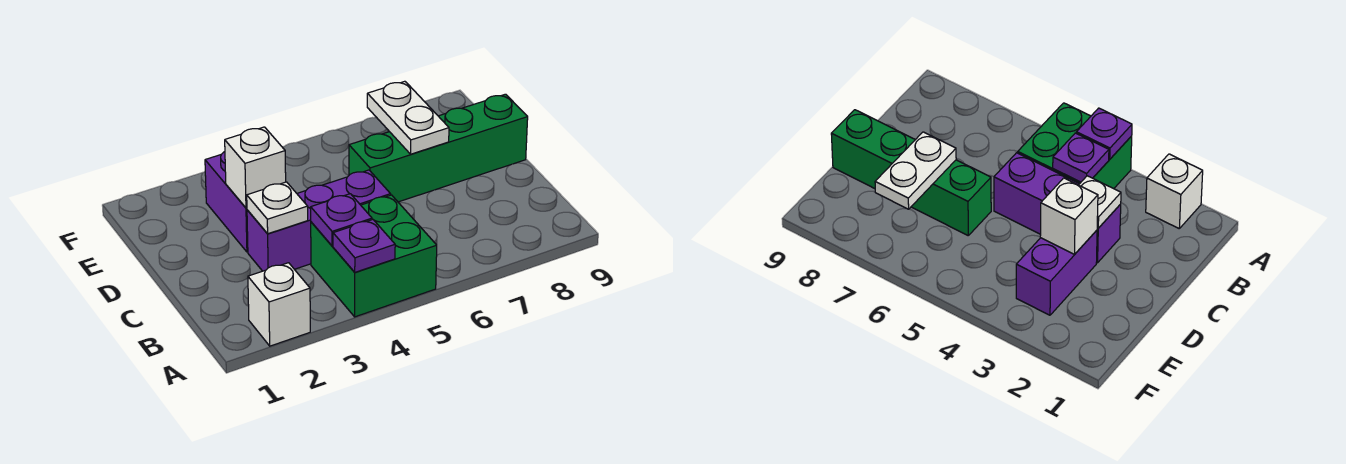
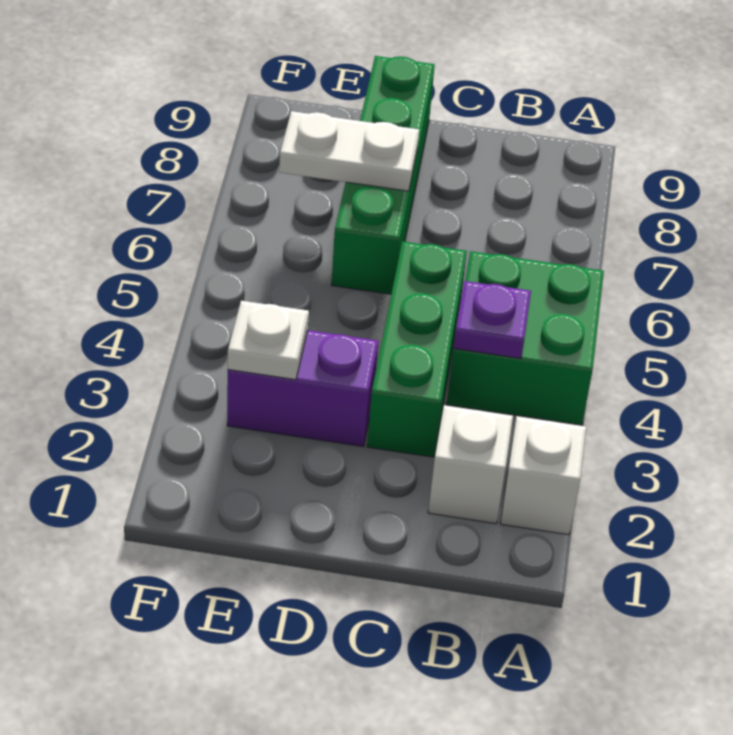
purple plate A4 level 2 -> none
purple brick C3:C5 level 1 -> green brick C3:C5 level 1
white plate C3 level 2 -> white plate E3 level 2
white brick D3 level 2 -> white brick B2 level 1

